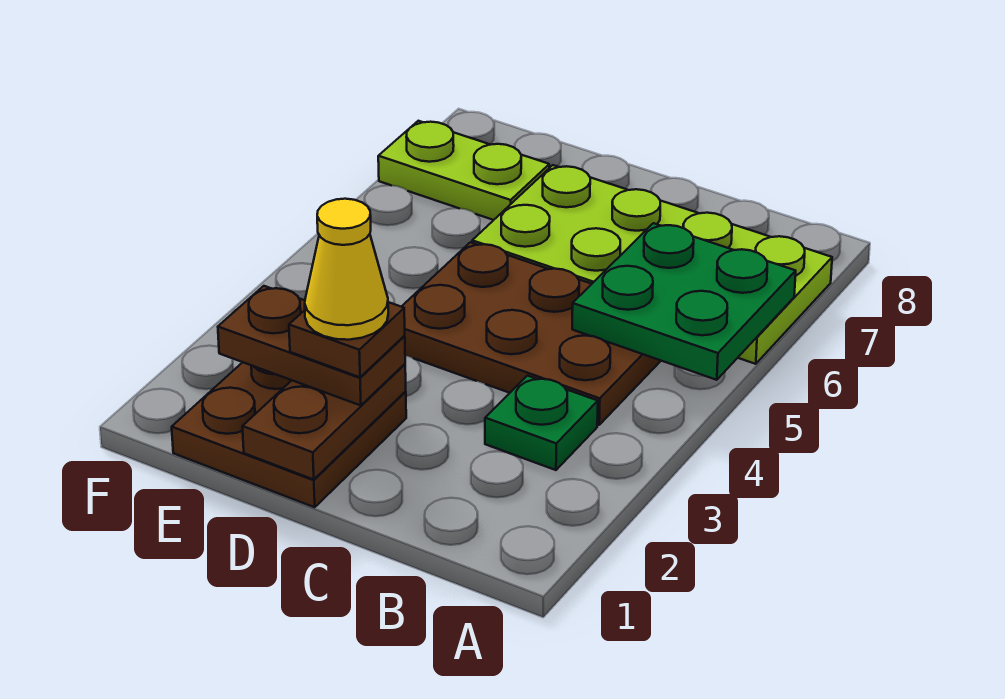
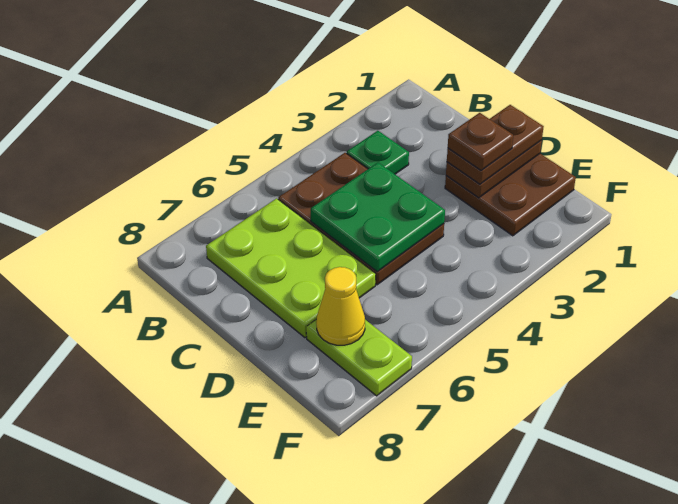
green plate A5:B6 level 2 -> green plate C4:D5 level 2
lime plate A6:D7 level 1 -> lime plate B6:D7 level 1
brown plate D2:E2 level 3 -> brown plate D1:D2 level 3
yellow cone D2 level 5 -> yellow cone E7 level 2

